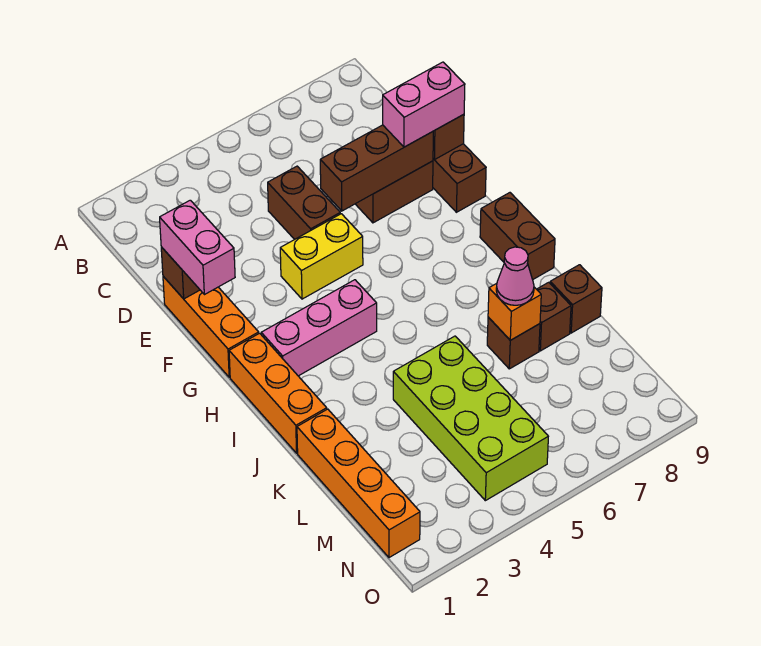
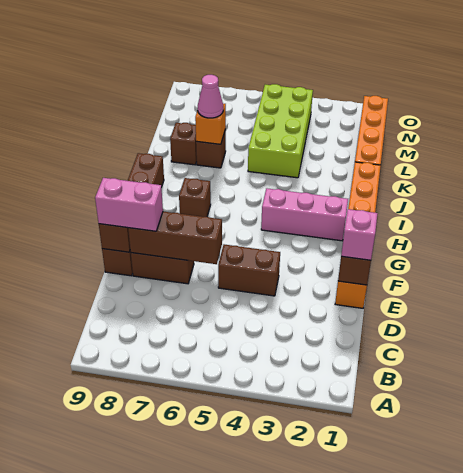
brown brick D5:E5 level 1 -> brown brick E4:E5 level 1
pink brick E1:F1 level 3 -> pink brick E1 level 3
yellow brick F4:F5 level 1 -> none
brown brick K9 level 1 -> brown brick H7 level 1

